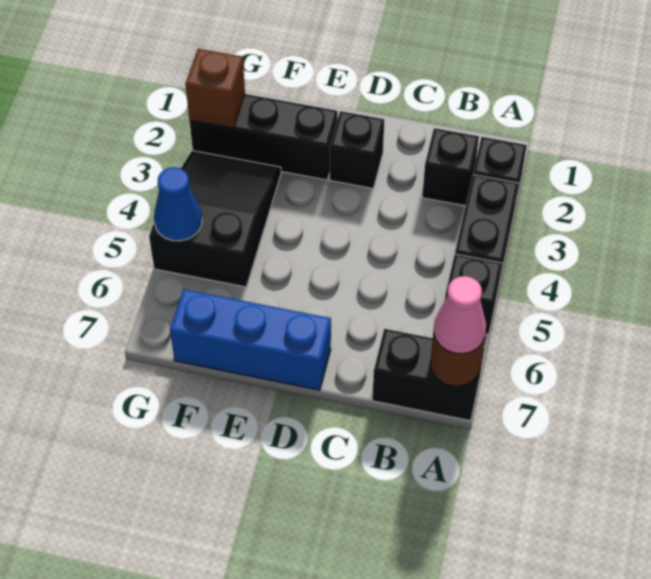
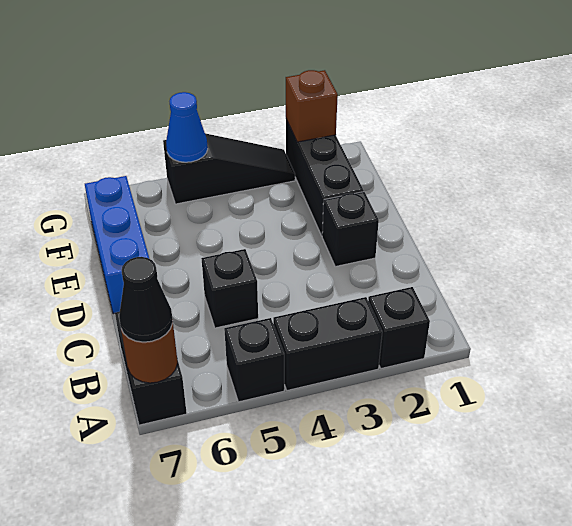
pink cone A7 level 3 -> black cone A7 level 3
black brick B2 level 1 -> black brick C5 level 1
black slope F3:G5 level 1 top 5 -> black slope G3:G5 level 1 top 5

